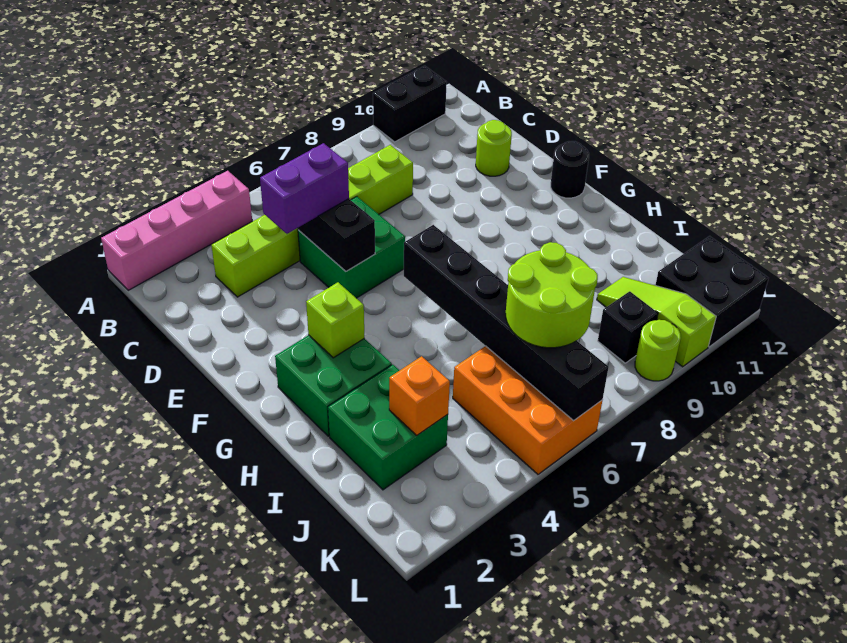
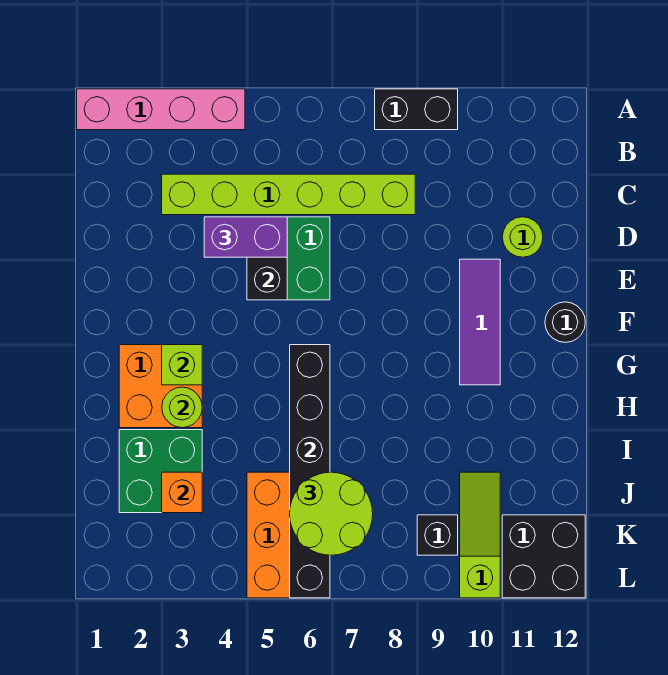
black brick A10:A11 level 1 -> black brick A8:A9 level 1
none -> purple tile E10:G10 level 1
green brick G2:H3 level 1 -> orange brick G2:H3 level 1
lime round brick L9 level 1 -> lime round brick H3 level 2

